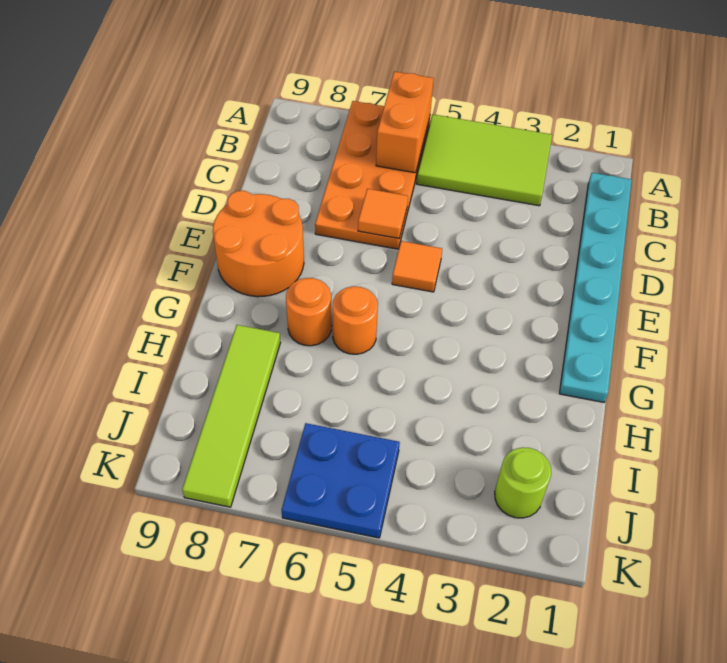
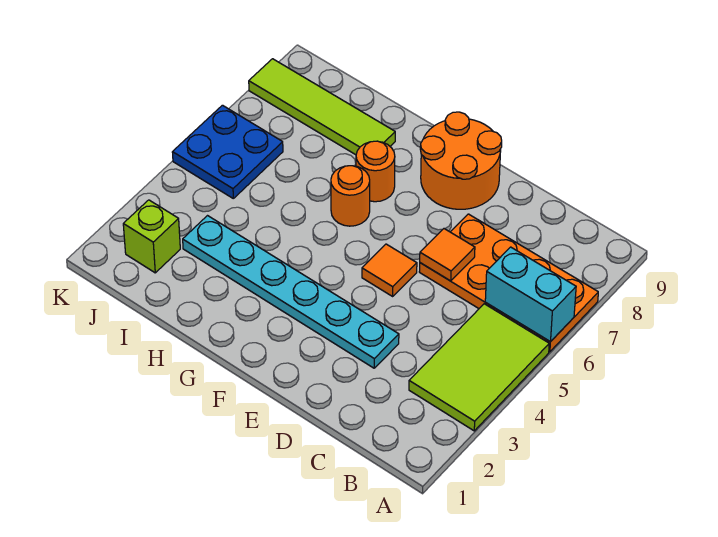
orange brick A6:B6 level 2 -> cyan brick A6:B6 level 2
cyan plate B1:G1 level 1 -> cyan plate D3:I3 level 1
lime round brick J2 level 1 -> lime brick J2 level 1

